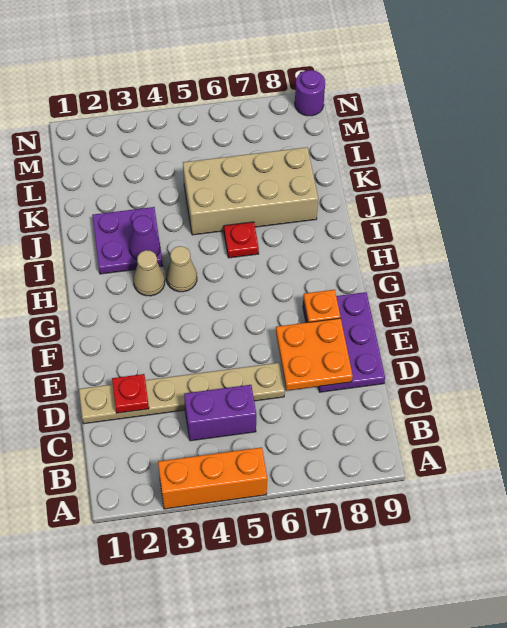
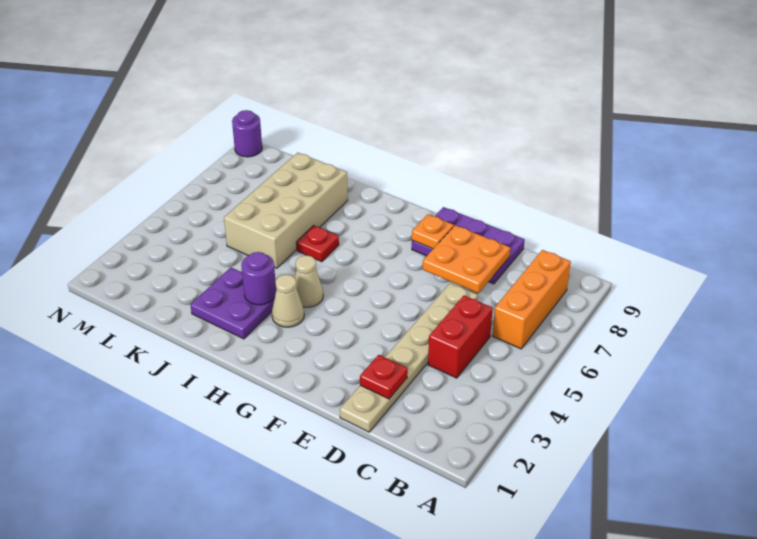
orange brick A3:A5 level 1 -> orange brick B6:B8 level 1
purple brick C4:C5 level 1 -> red brick C4:C5 level 1
purple cone I3 level 2 -> purple round brick I3 level 2

